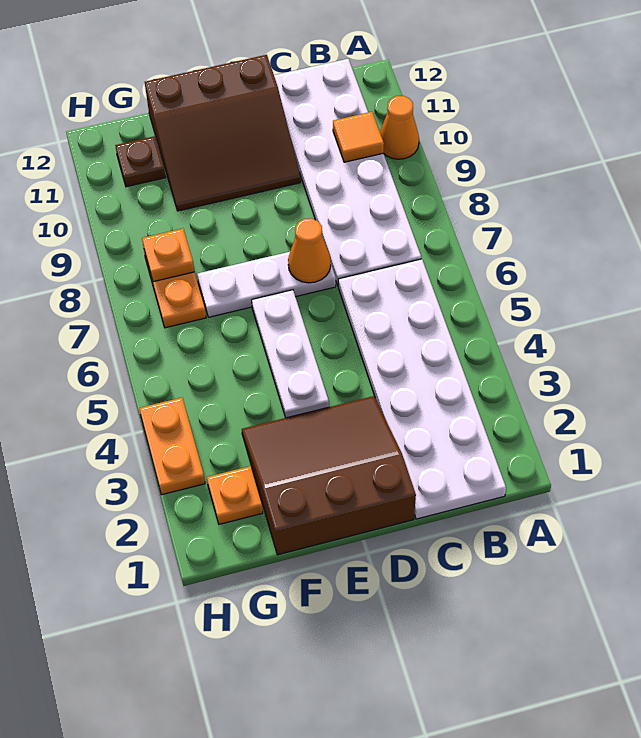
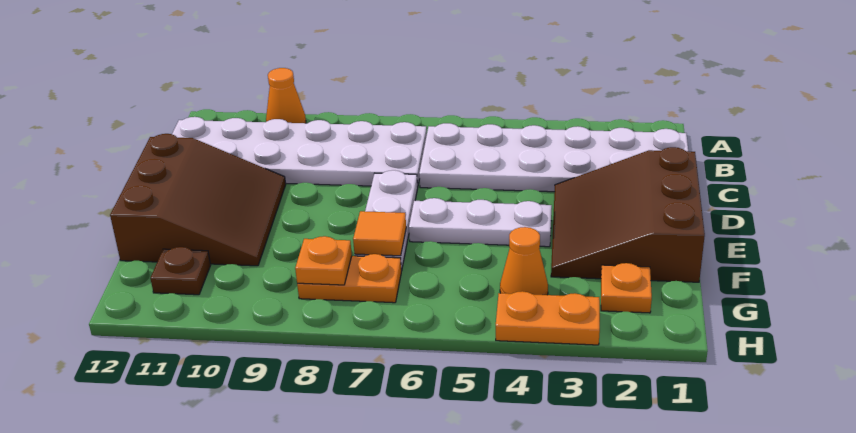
orange tile B10 level 2 -> orange tile F7 level 2
orange cone D7 level 2 -> orange cone G4 level 1

